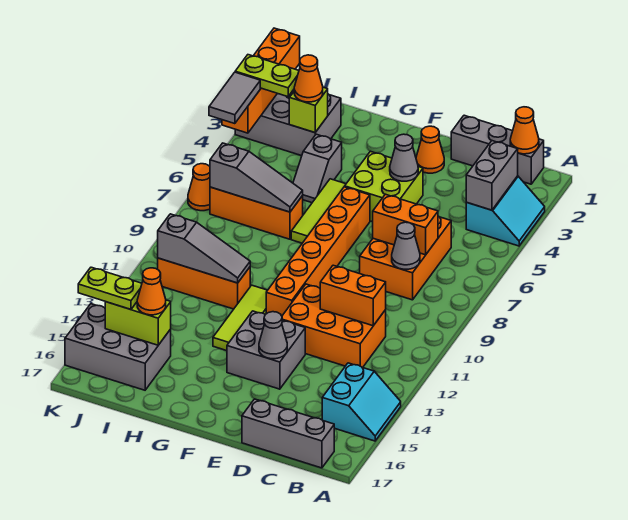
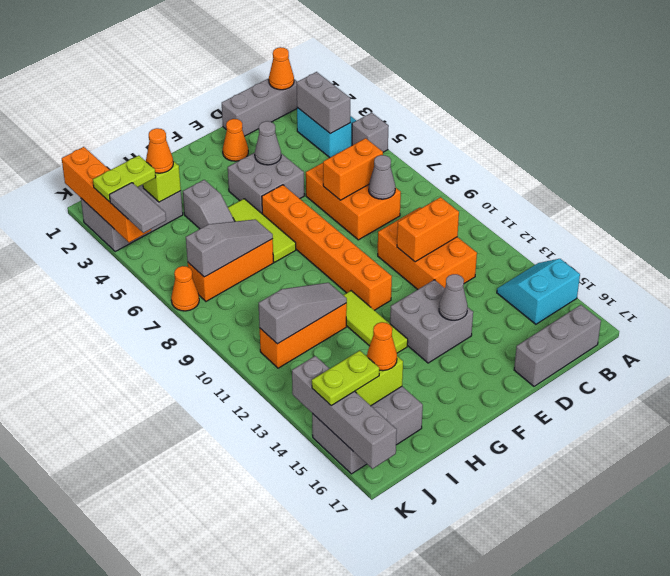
none -> grey brick A5 level 1
cyan slope A14:B15 level 1 top B -> cyan slope A14:B15 level 1 top 15
orange brick C11:E12 level 1 -> orange brick C10:D12 level 1
lime brick E4:F5 level 1 -> grey brick E4:F5 level 1
none -> grey brick K14:K17 level 2

